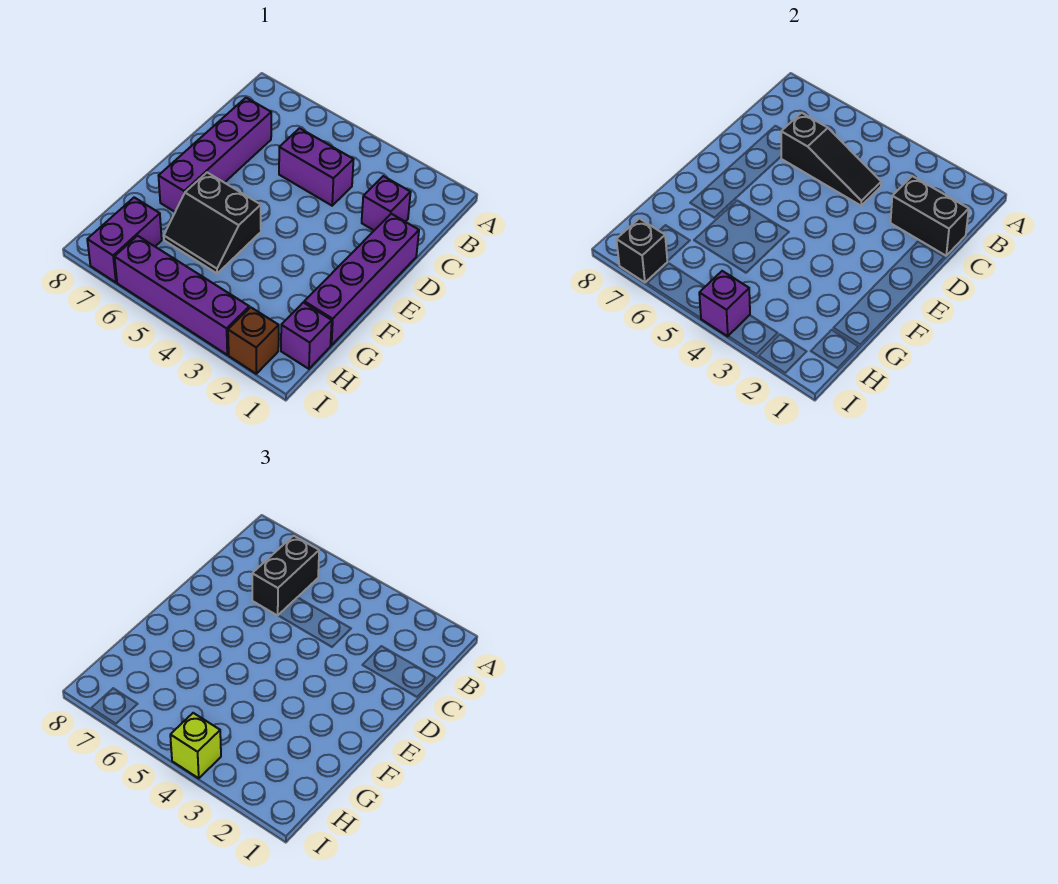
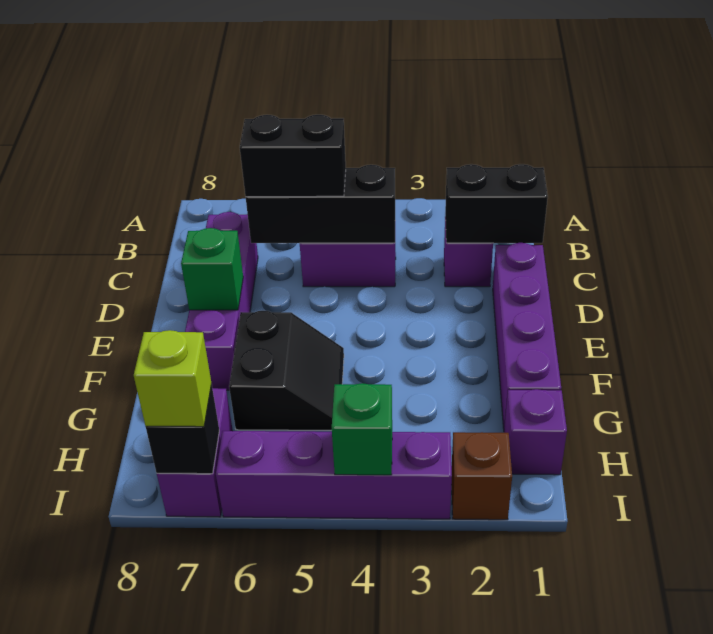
black brick B6:C6 level 3 -> black brick C5:C6 level 3
black slope C4:C6 level 2 top 6 -> black brick C4:C6 level 2
none -> green brick E7 level 2
black slope F5:G6 level 1 top F -> black slope F5:G6 level 1 top 6
purple brick I4 level 2 -> green brick I4 level 2
lime brick I4 level 3 -> lime brick I7 level 3

